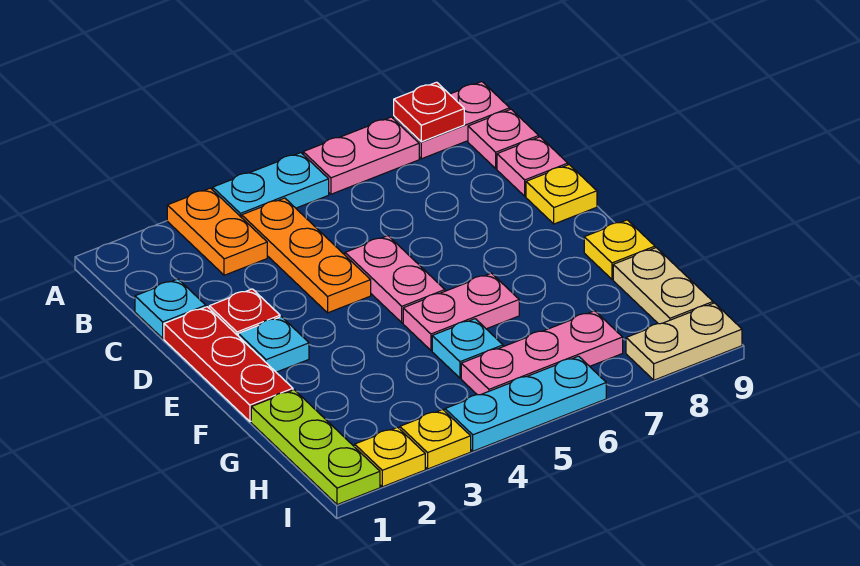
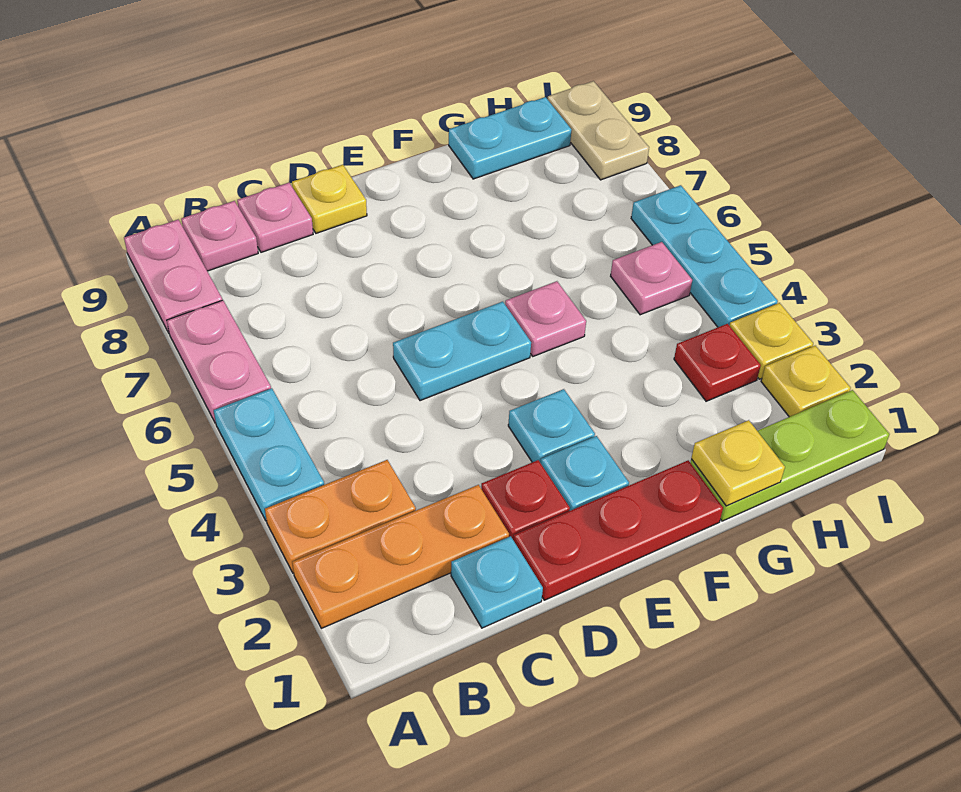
red plate A8 level 2 -> red plate H3 level 1
orange plate B4:D4 level 1 -> orange plate A2:C2 level 1
pink plate D5:E5 level 1 -> cyan plate D5:E5 level 1
pink plate F5:F6 level 1 -> pink plate F5 level 1
yellow plate F9 level 1 -> yellow plate G1 level 2
cyan plate G5 level 1 -> cyan plate E3 level 1
tan plate G9:H9 level 1 -> cyan plate G9:H9 level 1
pink plate H5:H7 level 1 -> pink plate H5 level 1

